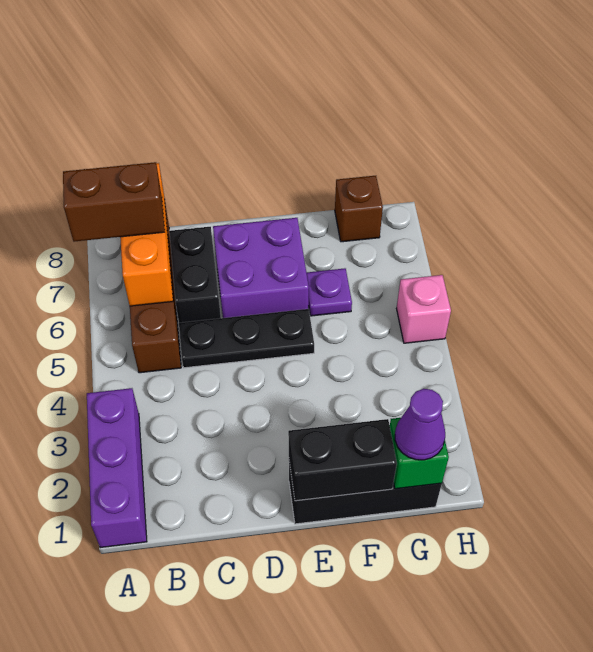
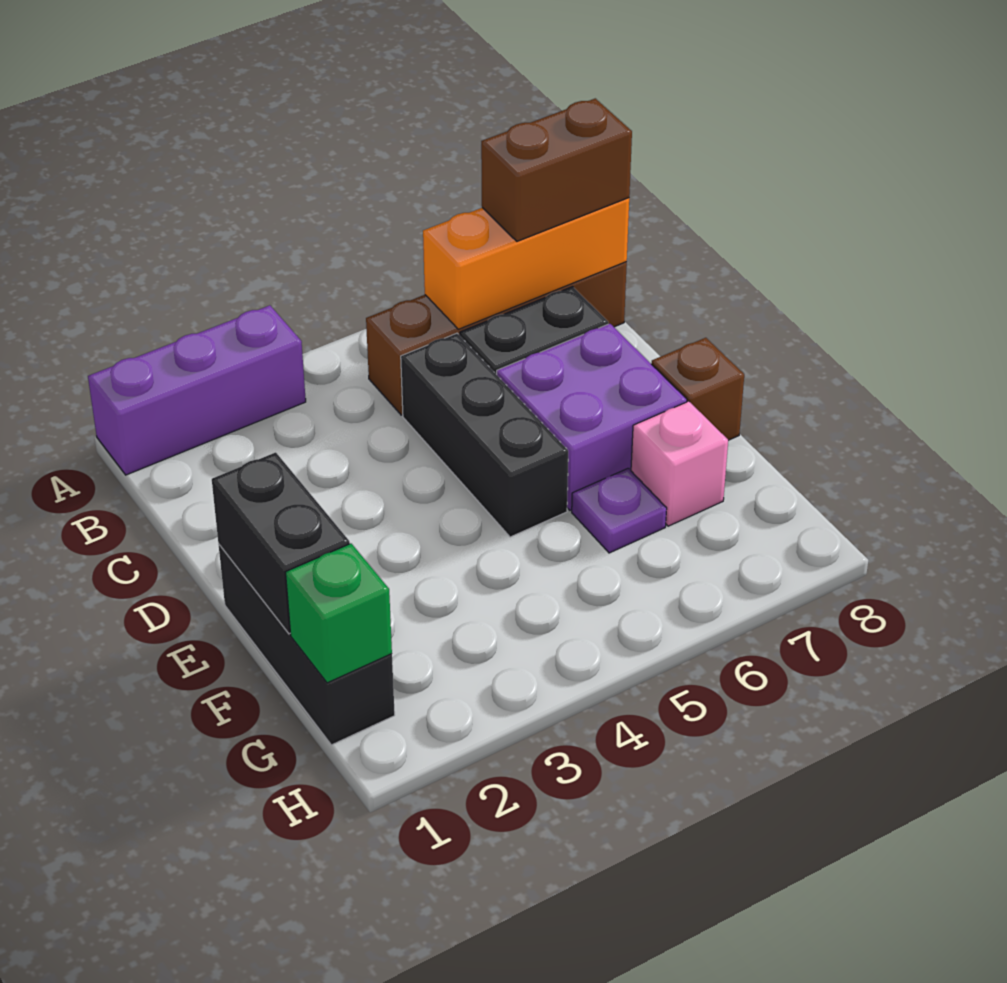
brown brick A7:B7 level 3 -> brown brick B7:B8 level 3
black plate C5:E5 level 1 -> black brick C5:E5 level 1
purple cone G1 level 3 -> none
brown brick G8 level 1 -> brown brick E8 level 1
pink brick H5 level 1 -> pink brick F7 level 1

